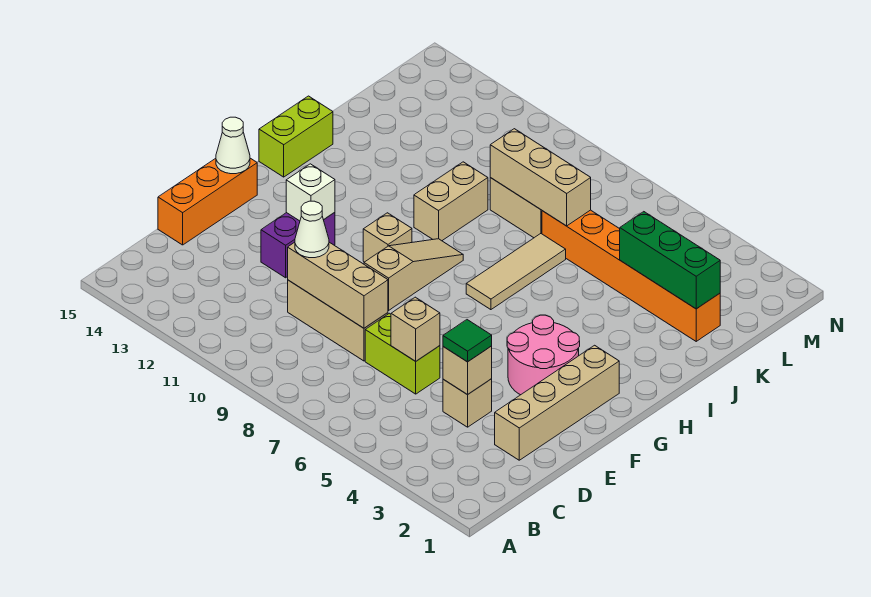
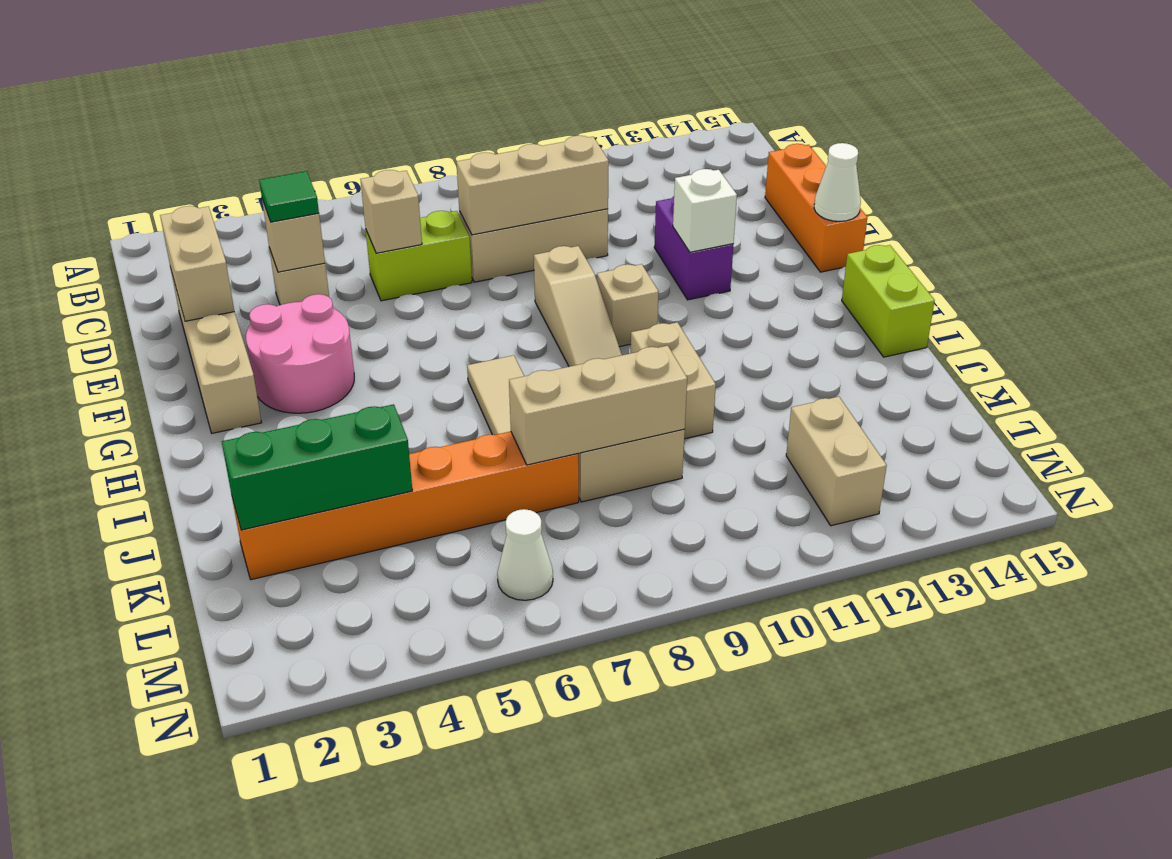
none -> tan brick D2:E2 level 2
white cone D10 level 3 -> white cone M6 level 1
none -> tan brick L12:M12 level 1

